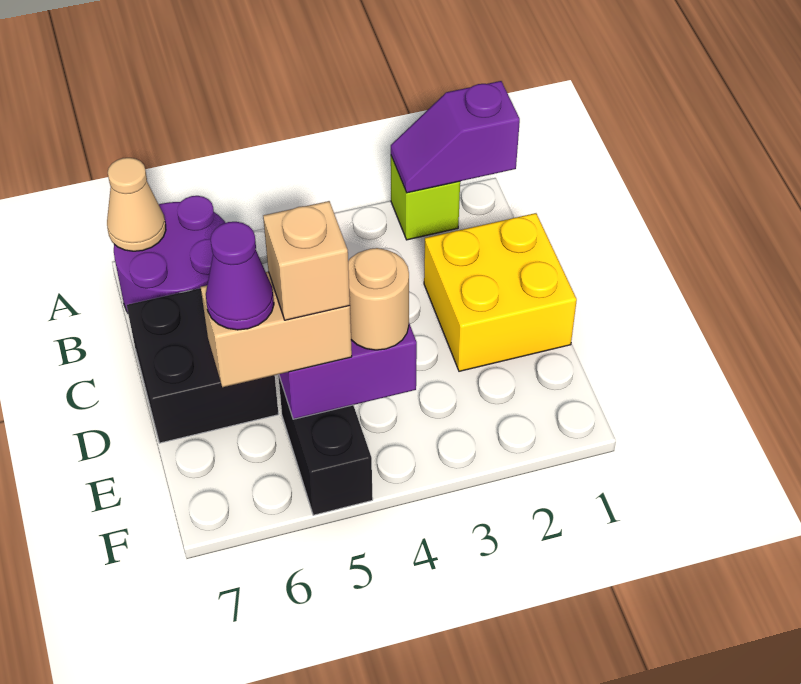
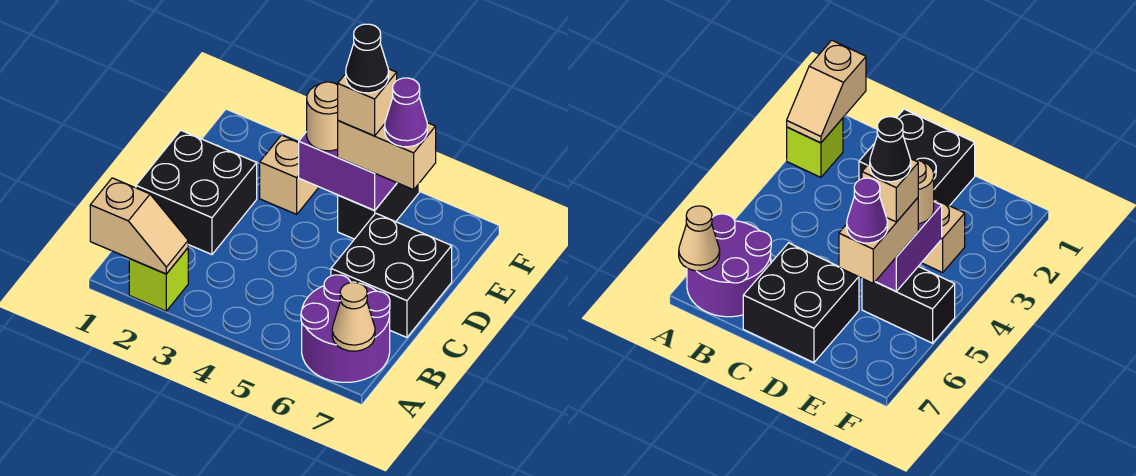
purple slope A1:A2 level 2 top 1 -> tan slope A1:A2 level 2 top 1
yellow brick C1:D2 level 1 -> black brick C1:D2 level 1
none -> tan brick E3 level 1
none -> black cone E5 level 5

